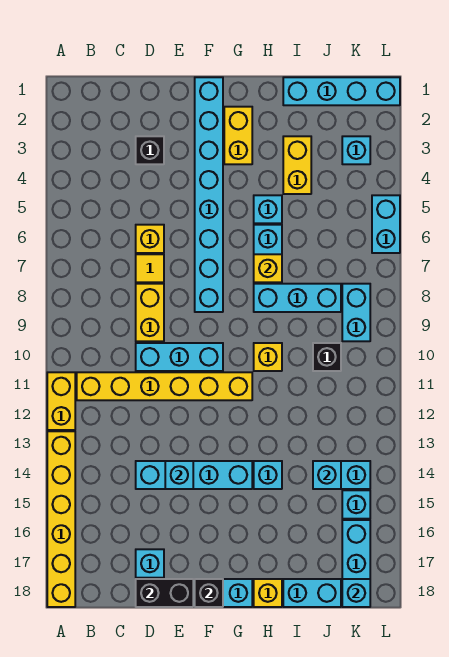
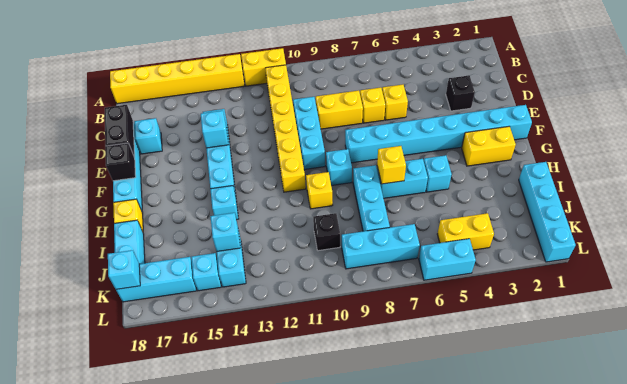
yellow tile D7 level 1 -> yellow brick D7 level 1
yellow brick I3:I4 level 1 -> yellow brick K4:K5 level 1
cyan brick K3 level 1 -> cyan brick G9 level 1
cyan brick K8:K9 level 1 -> cyan brick K7:K9 level 1

